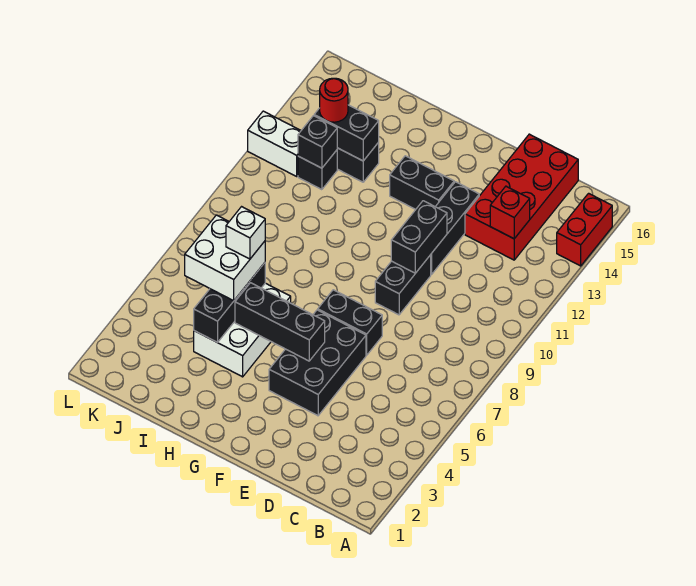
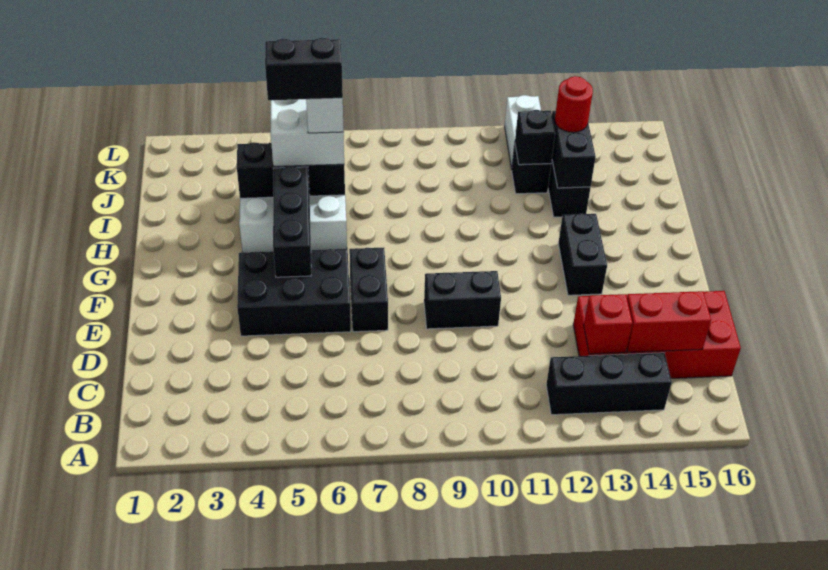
red brick A14:A15 level 1 -> red brick C14:C15 level 2
black brick E10:E11 level 2 -> black brick I5:I6 level 5
black brick E11:E13 level 1 -> black brick B12:B14 level 1

